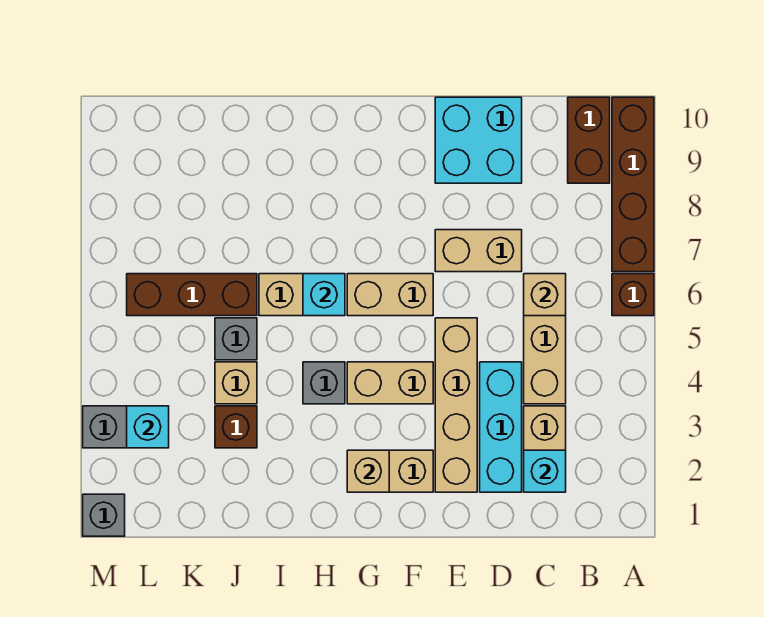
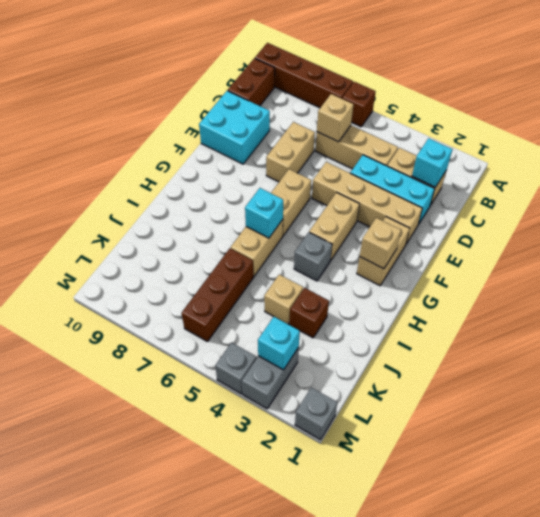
brown brick B9:B10 level 1 -> brown brick B10:C10 level 1
grey brick J5 level 1 -> grey brick M4 level 1

